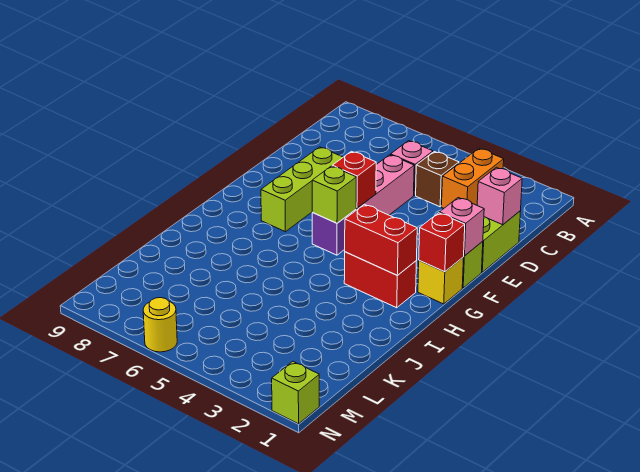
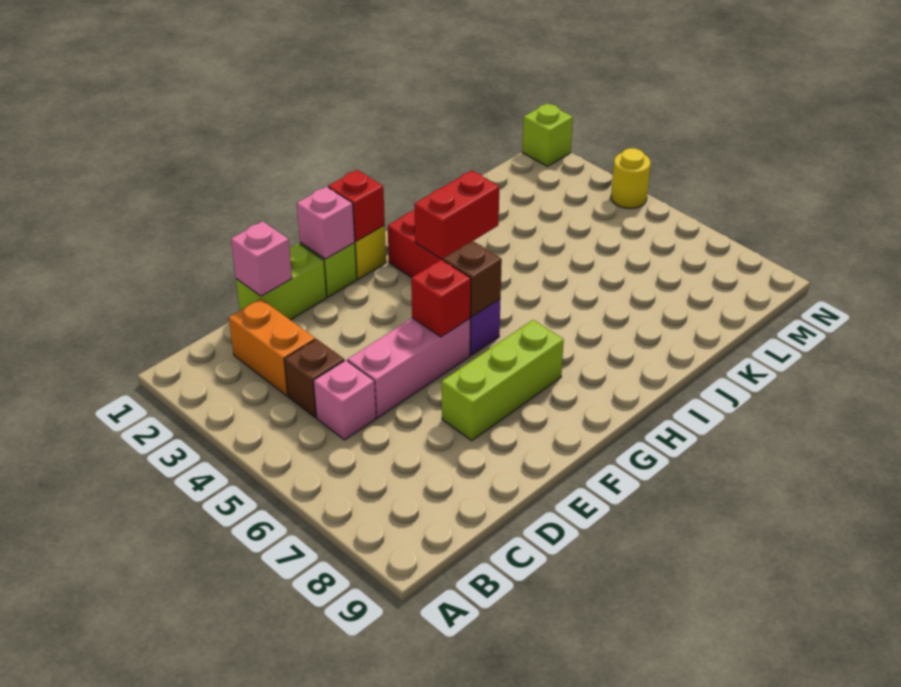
orange brick B3:C3 level 1 -> orange brick C2:C3 level 1
lime brick G5 level 2 -> brown brick G5 level 2
red brick H2:H3 level 2 -> red brick H3:I3 level 2
yellow round brick N6 level 1 -> yellow round brick N4 level 1

